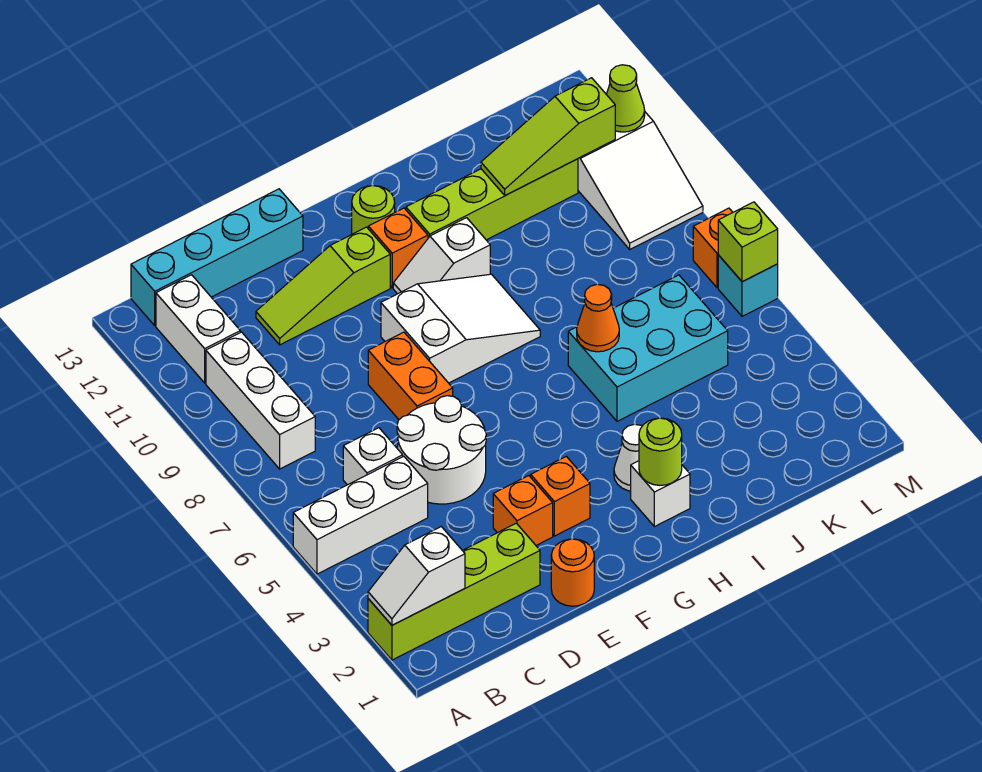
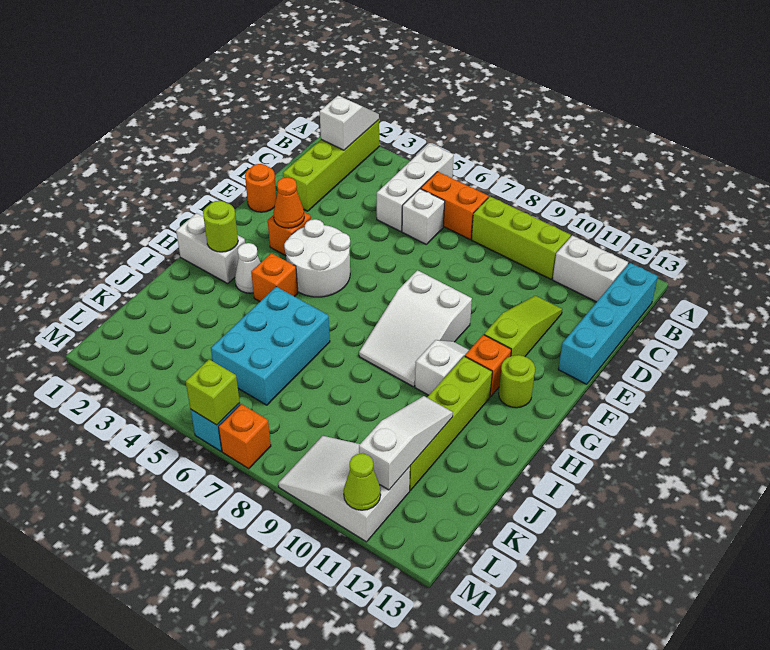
white brick B8:B10 level 1 -> lime brick B8:B10 level 1
white round brick D5:E6 level 1 -> white round brick F4:G5 level 1
orange brick E3 level 1 -> orange brick H4 level 1
orange brick E7:E8 level 1 -> orange brick B6:B7 level 1
white brick H2 level 1 -> white brick H1:H2 level 1
orange cone I6 level 2 -> orange cone F3 level 2
lime slope J11:L11 level 2 top L -> white slope J11:L11 level 2 top L

